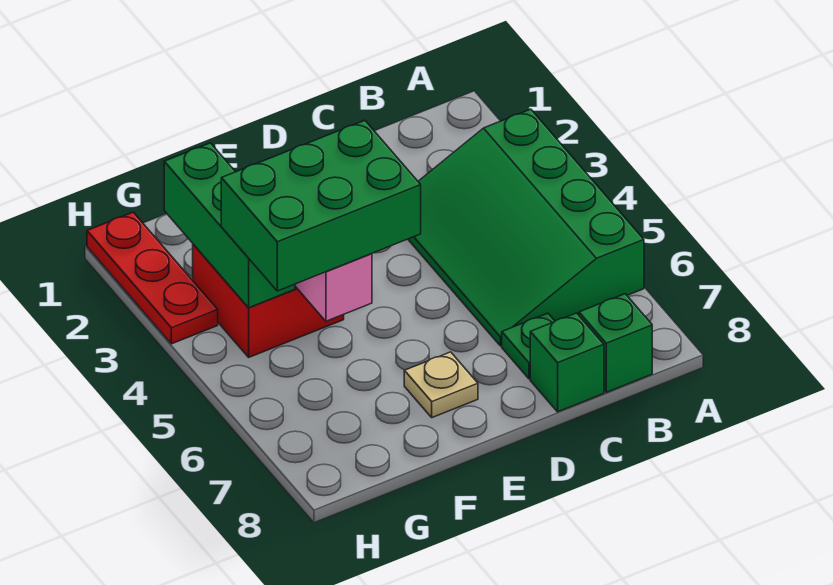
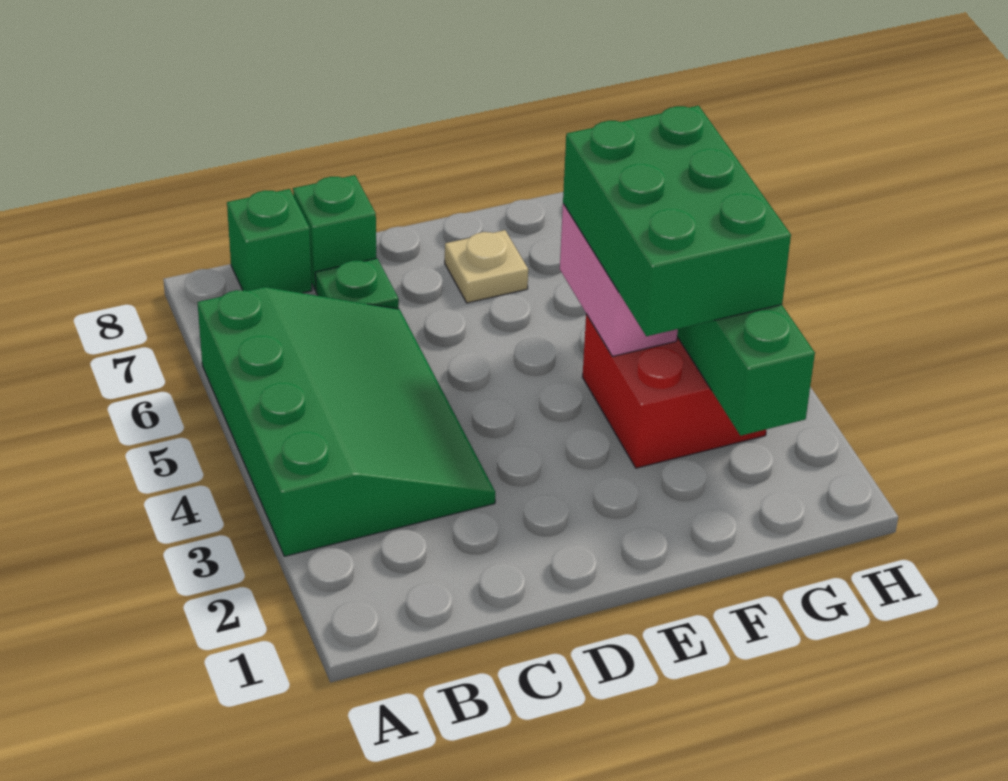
green brick E4:G5 level 3 -> green brick F3:G5 level 3
red plate H1:H3 level 1 -> none

